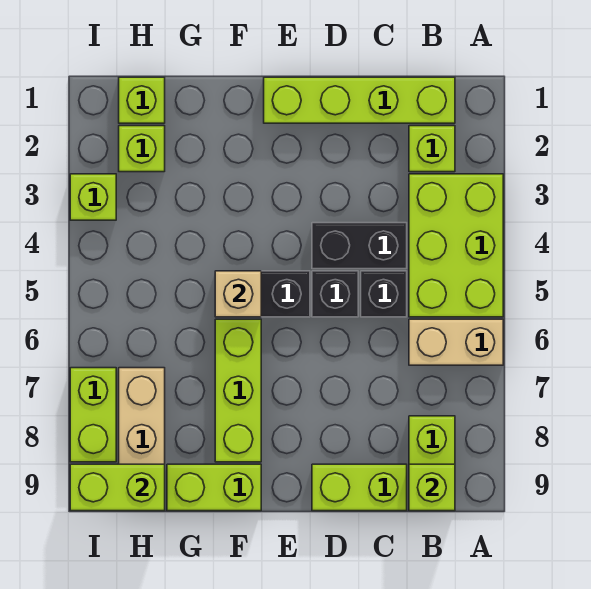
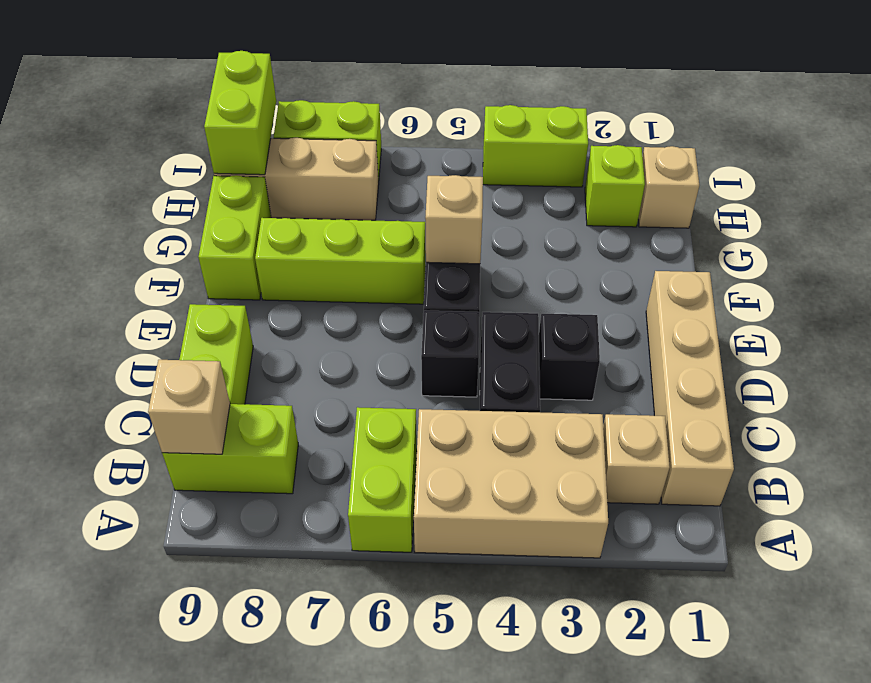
lime brick A3:B5 level 1 -> tan brick A3:B5 level 1
tan brick A6:B6 level 1 -> lime brick A6:B6 level 1
lime brick B1:E1 level 1 -> tan brick B1:E1 level 1
lime brick B2 level 1 -> tan brick B2 level 1
lime brick B9 level 2 -> tan brick B9 level 2
black brick C5 level 1 -> black brick D3 level 1
lime brick H1 level 1 -> tan brick H1 level 1
lime brick I3 level 1 -> lime brick I3:I4 level 1

